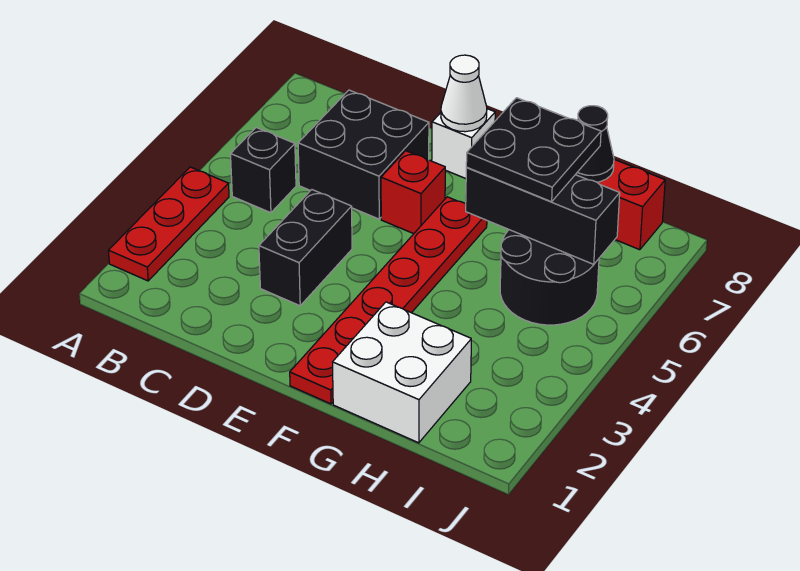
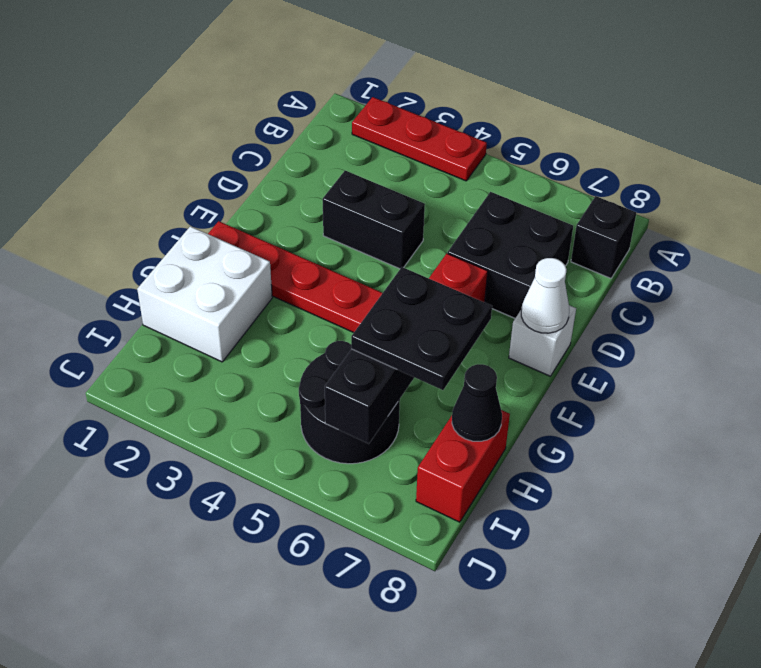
black brick B5 level 1 -> black brick B8 level 1

